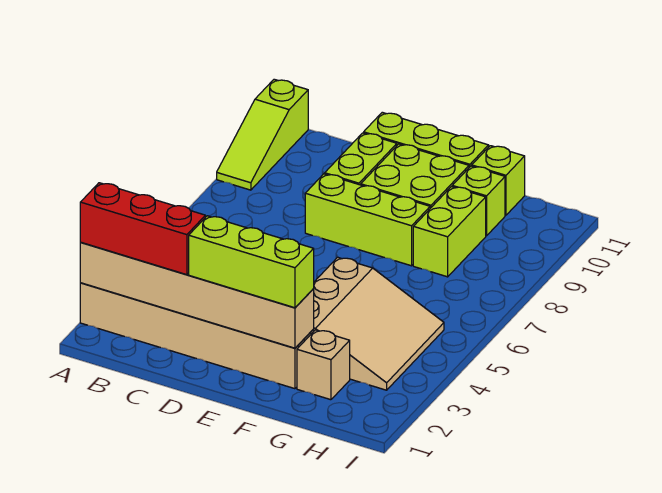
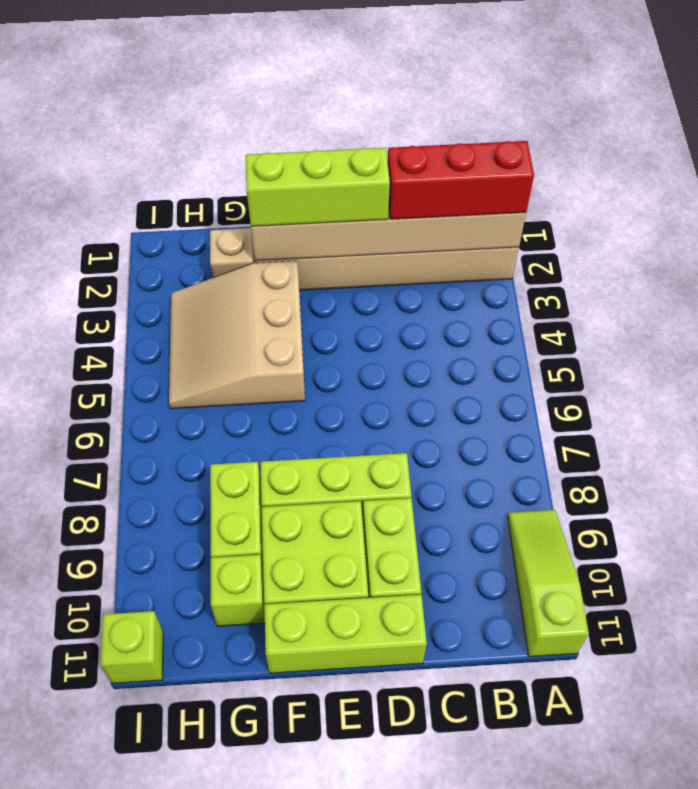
lime brick G11 level 1 -> lime brick I11 level 1

